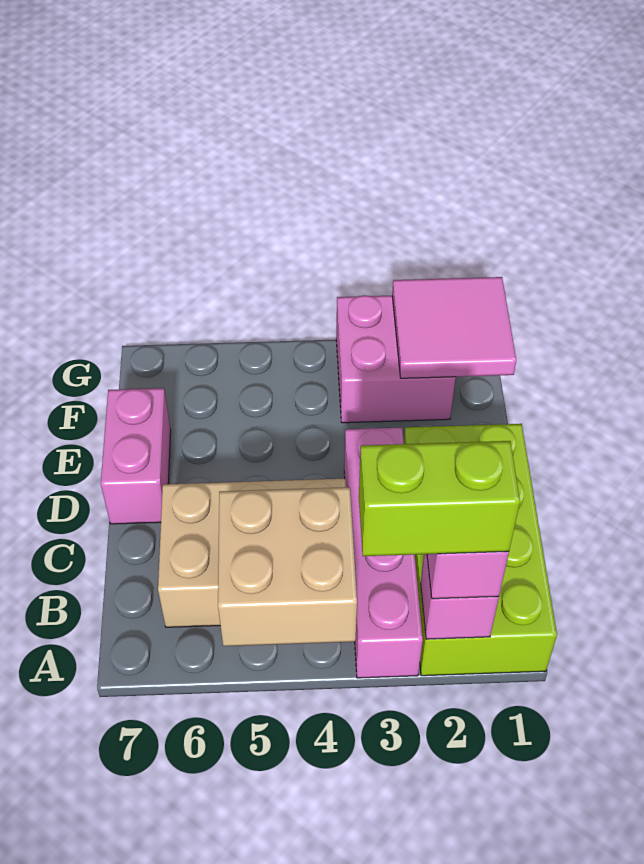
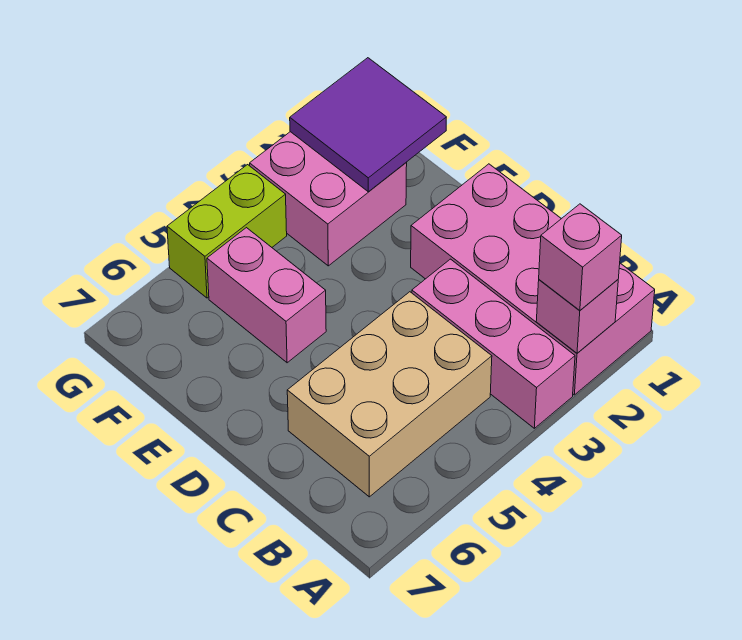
lime brick A1:D2 level 1 -> pink brick A1:D2 level 1
lime brick A2:A3 level 4 -> lime brick G4:G5 level 1
pink brick A3:D3 level 1 -> pink brick A3:C3 level 1
tan brick A4:B5 level 2 -> none
pink brick D7:E7 level 1 -> pink brick E5:F5 level 1
pink tile F1:G2 level 2 -> purple tile F1:G2 level 2

